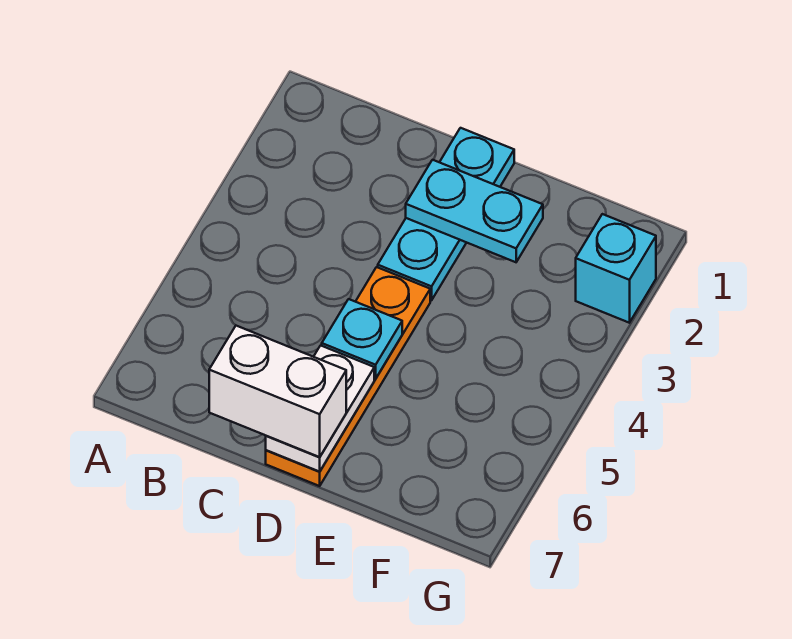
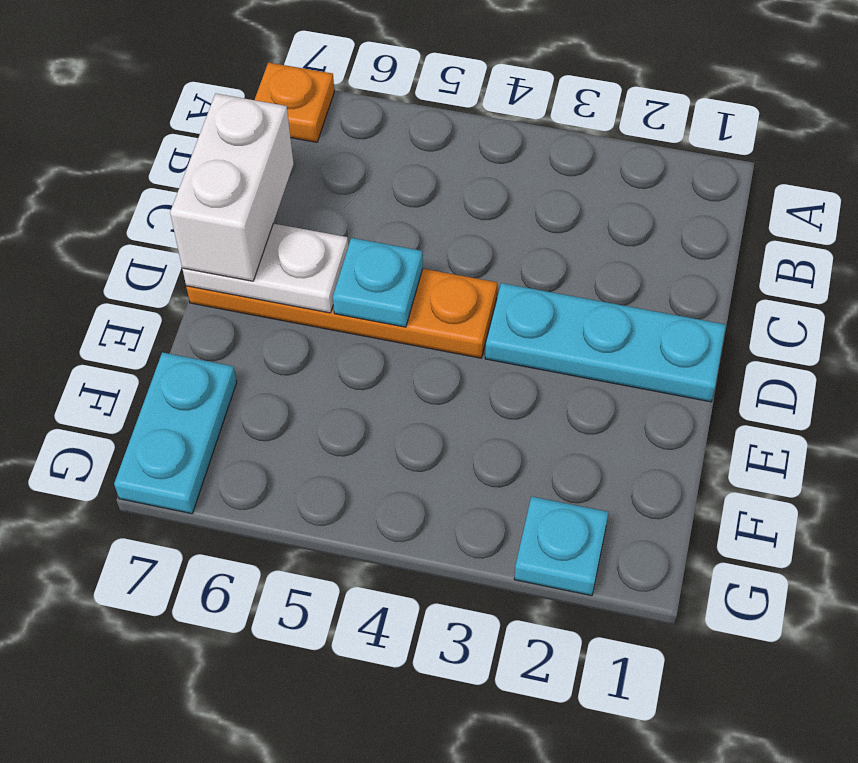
none -> orange plate A7 level 1
cyan plate D2:E2 level 2 -> cyan plate F7:G7 level 1
cyan brick G2 level 1 -> cyan plate G2 level 1

